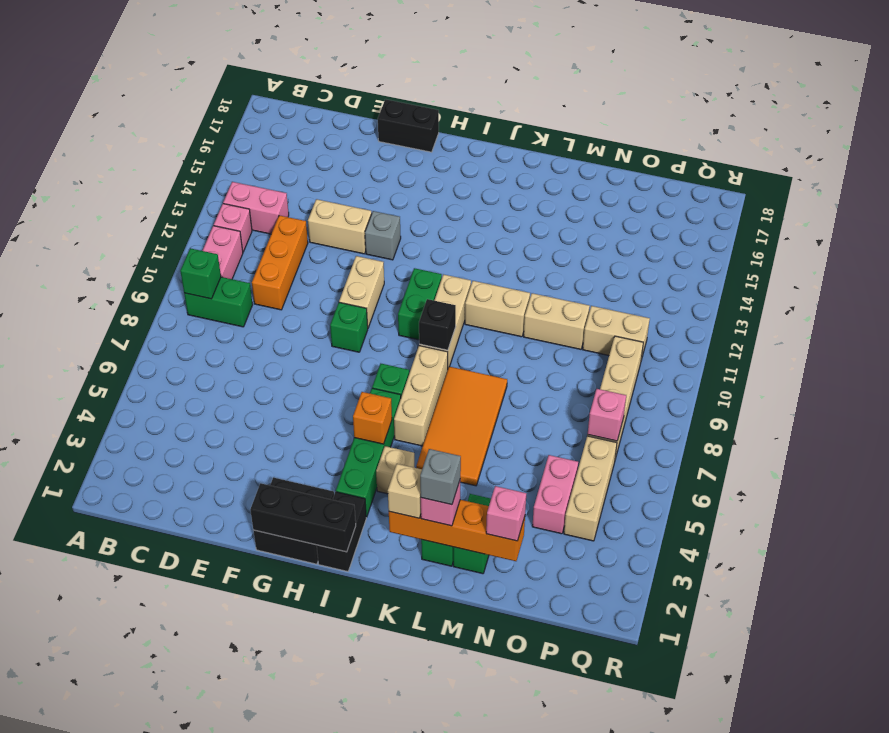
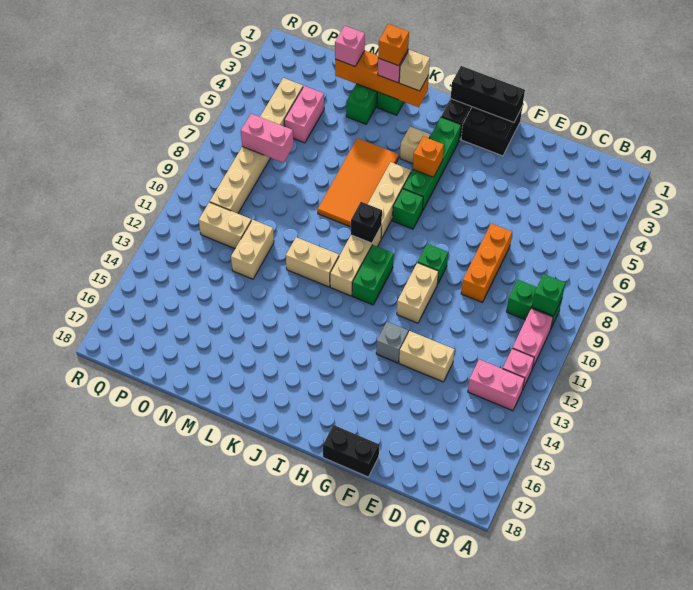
orange brick D10:D12 level 1 -> orange brick E7:E9 level 1
grey brick L2 level 4 -> orange brick L2 level 4
tan brick M11:N11 level 1 -> tan brick N11:N12 level 1
pink brick P7 level 2 -> pink brick O7:P7 level 2

